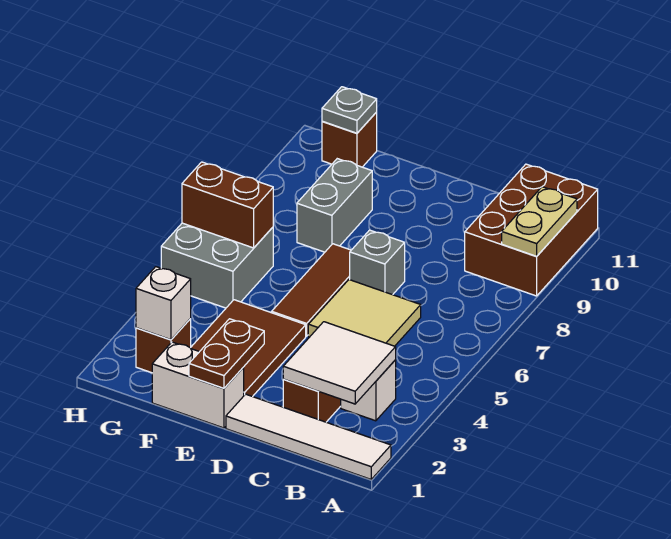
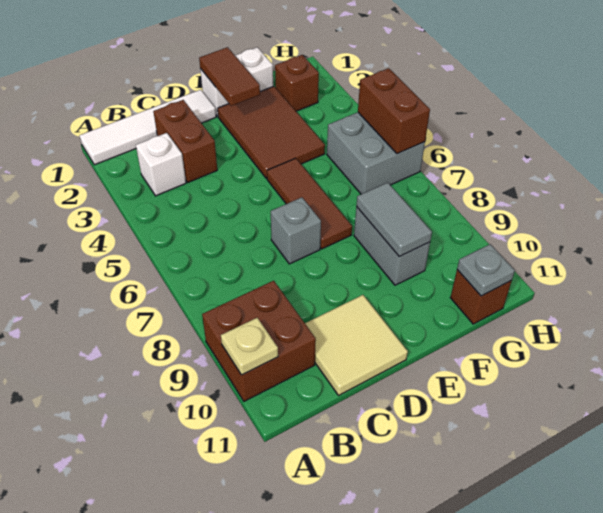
brown brick A9:B11 level 1 -> brown brick A9:B10 level 1
tan plate A9:A10 level 2 -> tan plate A10 level 2
white tile B2:C3 level 2 -> none
tan tile C5:D6 level 1 -> tan tile C10:D11 level 1
brown plate E1:E2 level 2 -> brown tile E1:E2 level 2
none -> grey tile F8:F9 level 2
white brick G2 level 2 -> none
brown brick G6:H6 level 2 -> brown brick H5:H6 level 2

